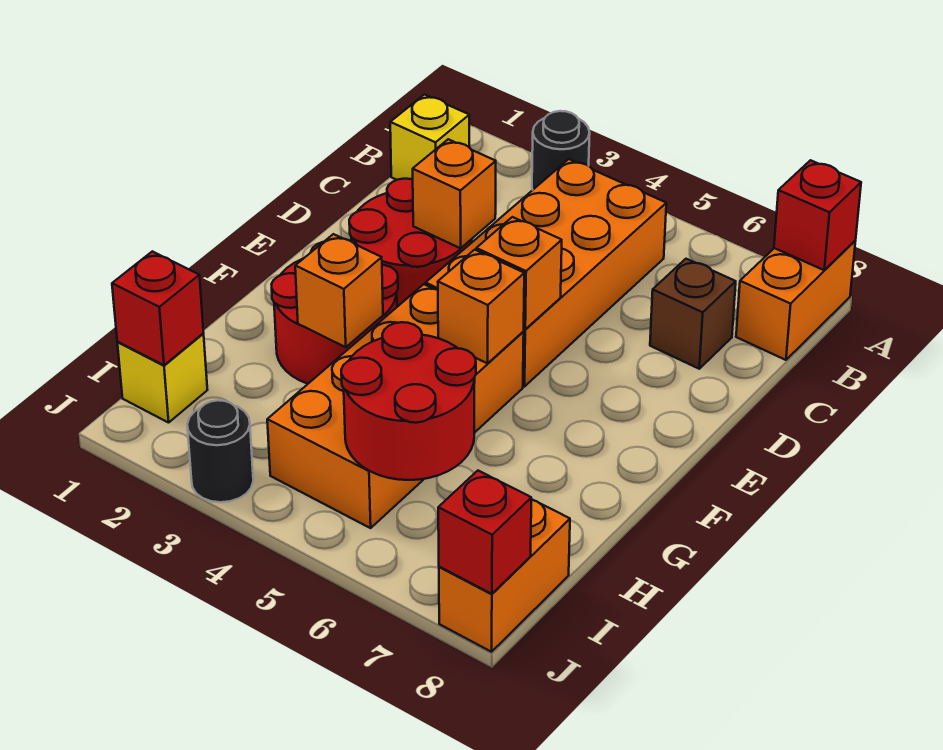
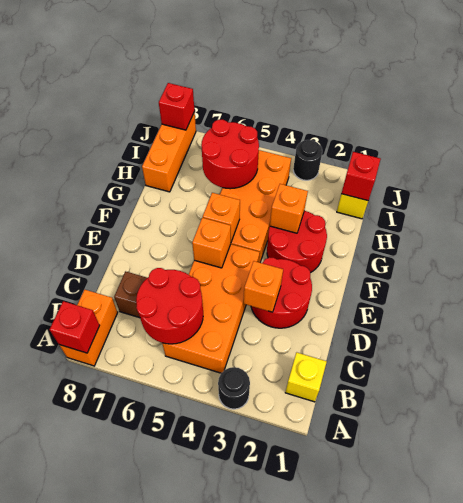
none -> red round brick B5:C6 level 2
orange brick I8:J8 level 1 -> orange brick H8:J8 level 1

